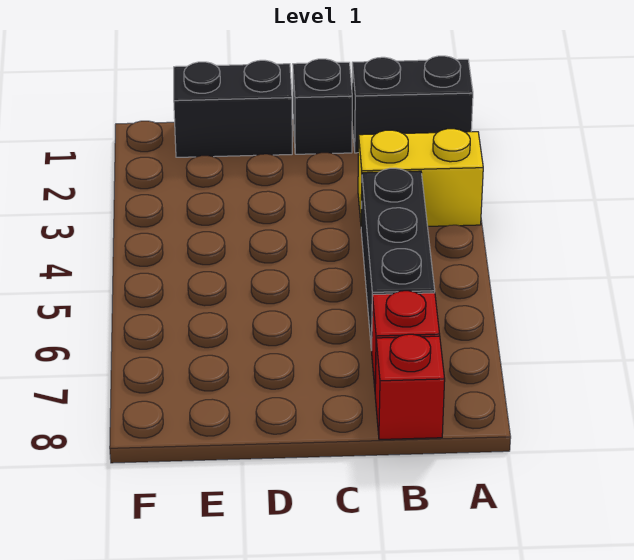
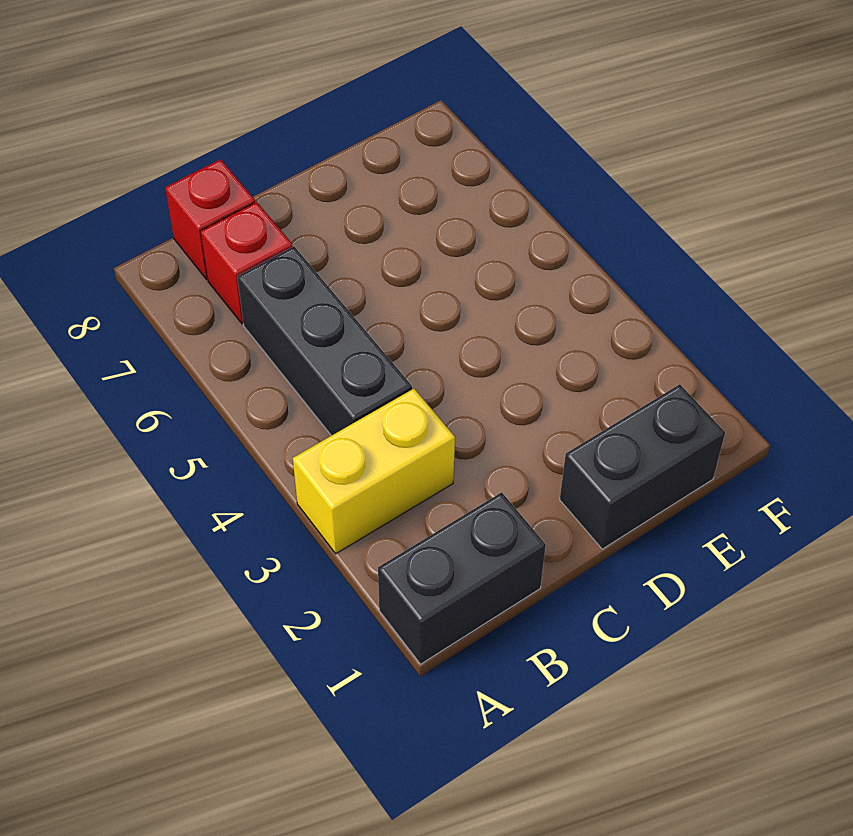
black brick C1 level 1 -> none

